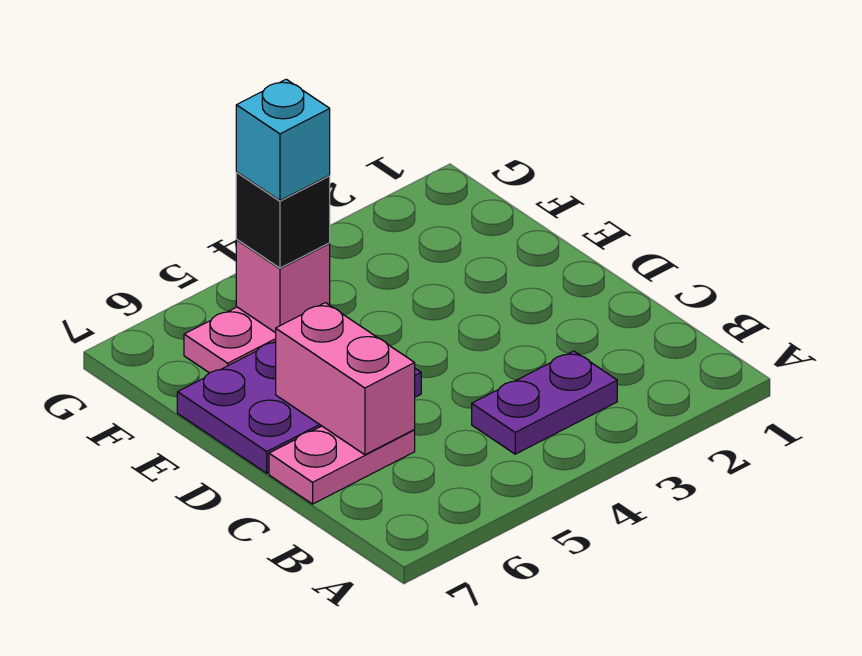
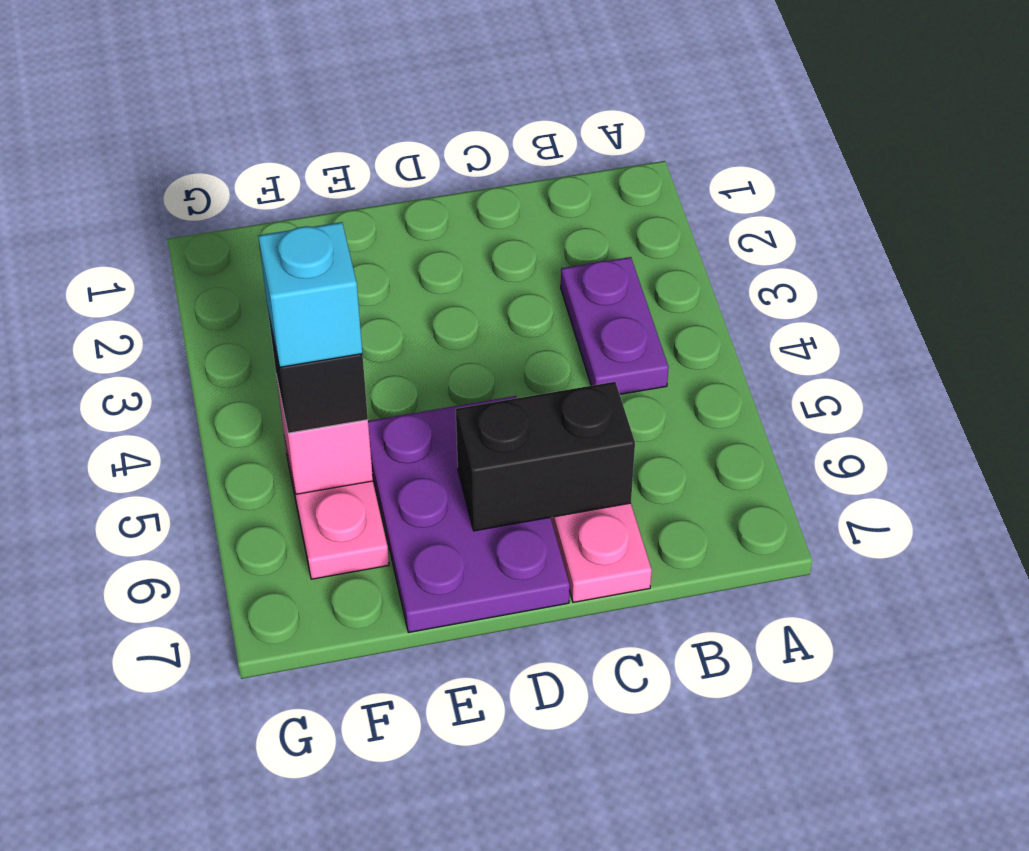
pink brick C6:D6 level 2 -> black brick C6:D6 level 2

